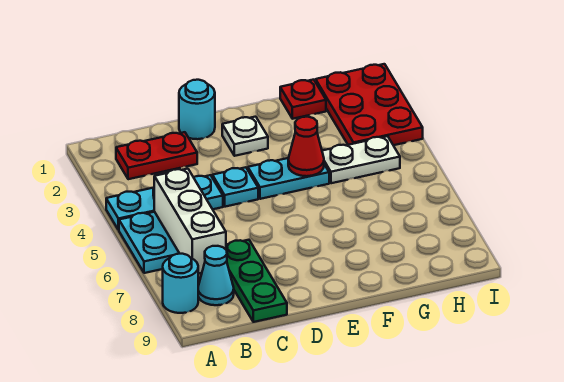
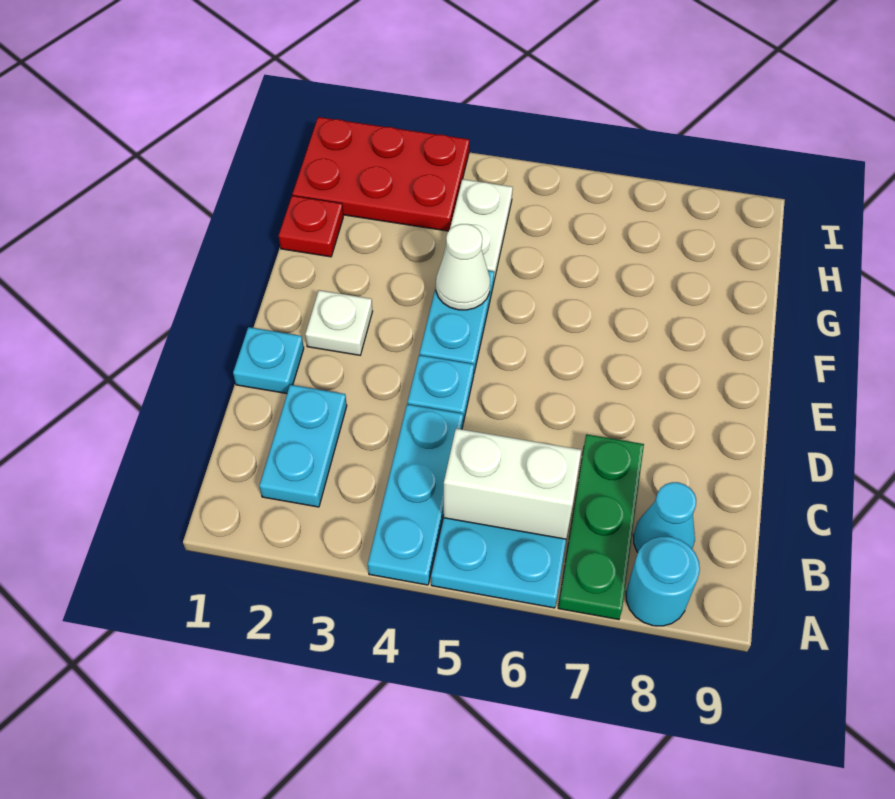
red plate B2:C2 level 1 -> cyan plate B2:C2 level 1
white brick B5:B7 level 2 -> white brick B5:B6 level 2
green plate C7:C9 level 1 -> green plate A7:C7 level 1
cyan round brick D1 level 1 -> cyan plate D1 level 1
red cone F4 level 2 -> white cone F4 level 2

